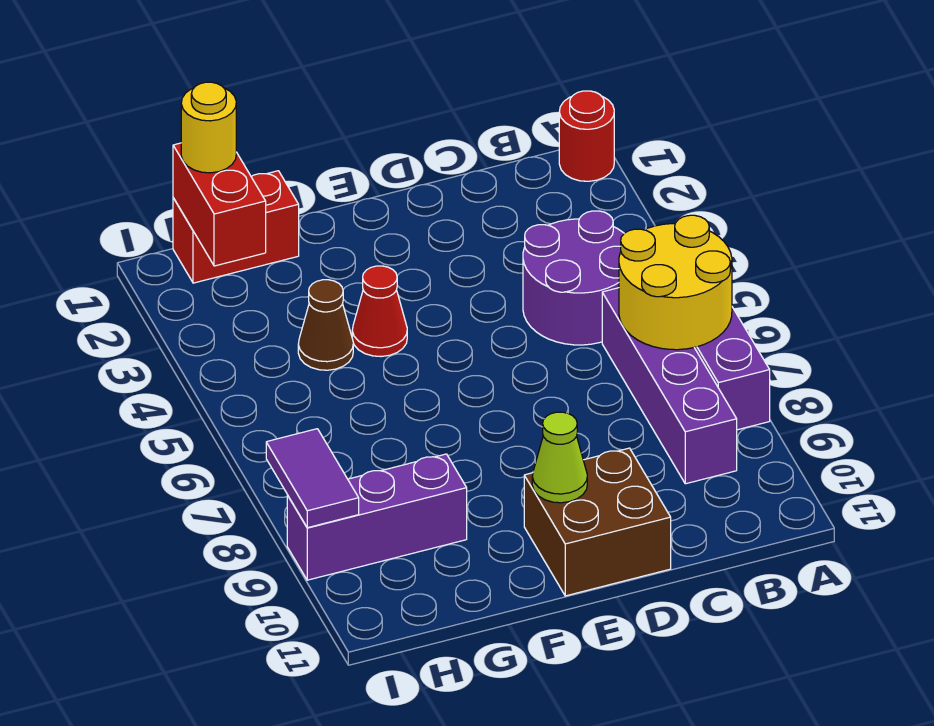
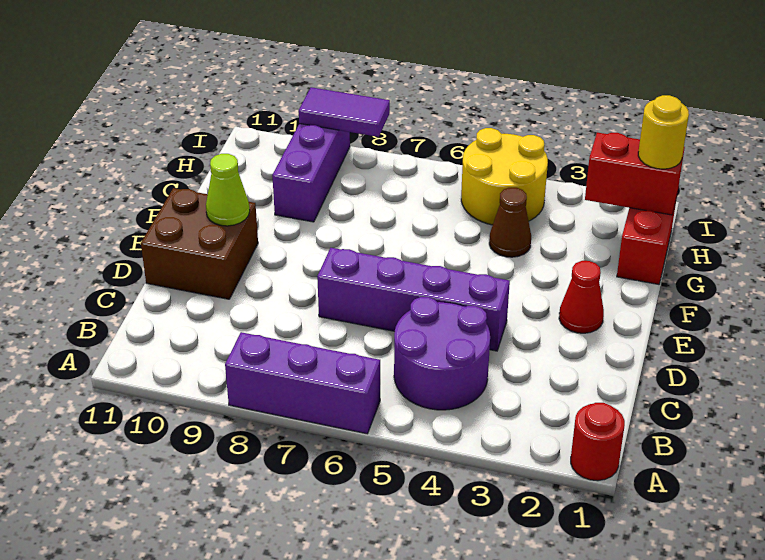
yellow round brick A6:B7 level 2 -> yellow round brick H4:I5 level 1
purple brick B6:B9 level 1 -> purple brick D4:D7 level 1
red cone F4 level 1 -> red cone E2 level 1

